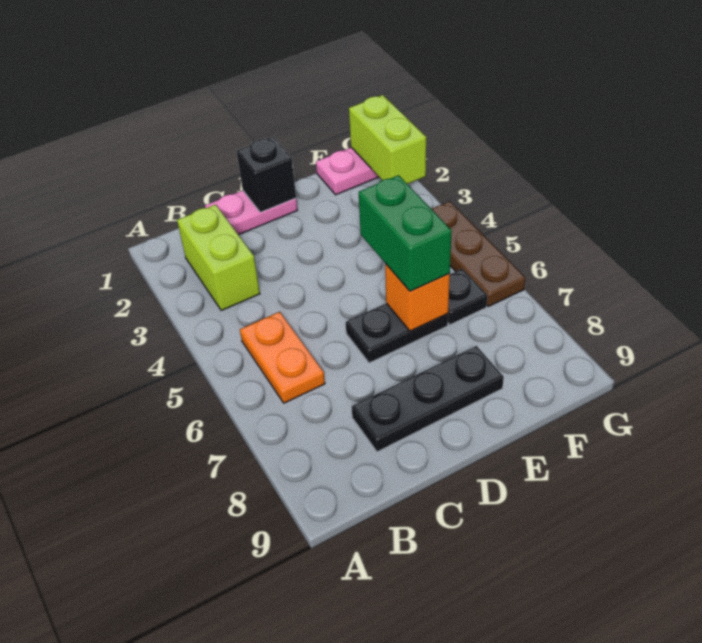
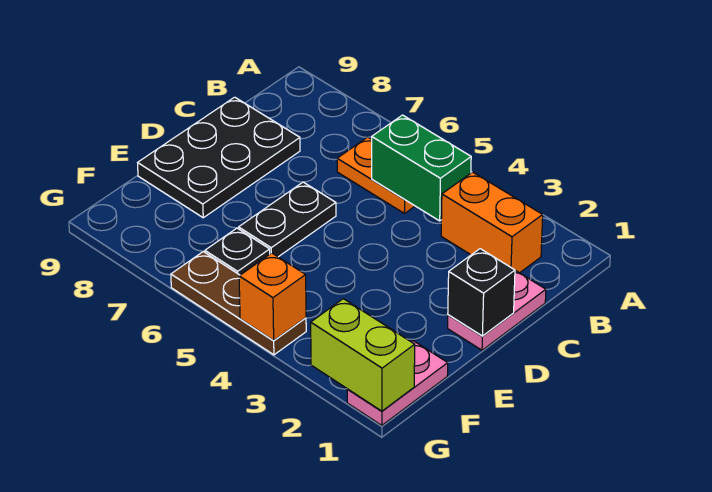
lime brick B2:B3 level 1 -> orange brick B2:B3 level 1
black plate C8:E8 level 1 -> black plate C8:E9 level 1
green brick E5:E6 level 3 -> green brick B4:B5 level 2
orange brick E6 level 2 -> orange brick G4 level 2

